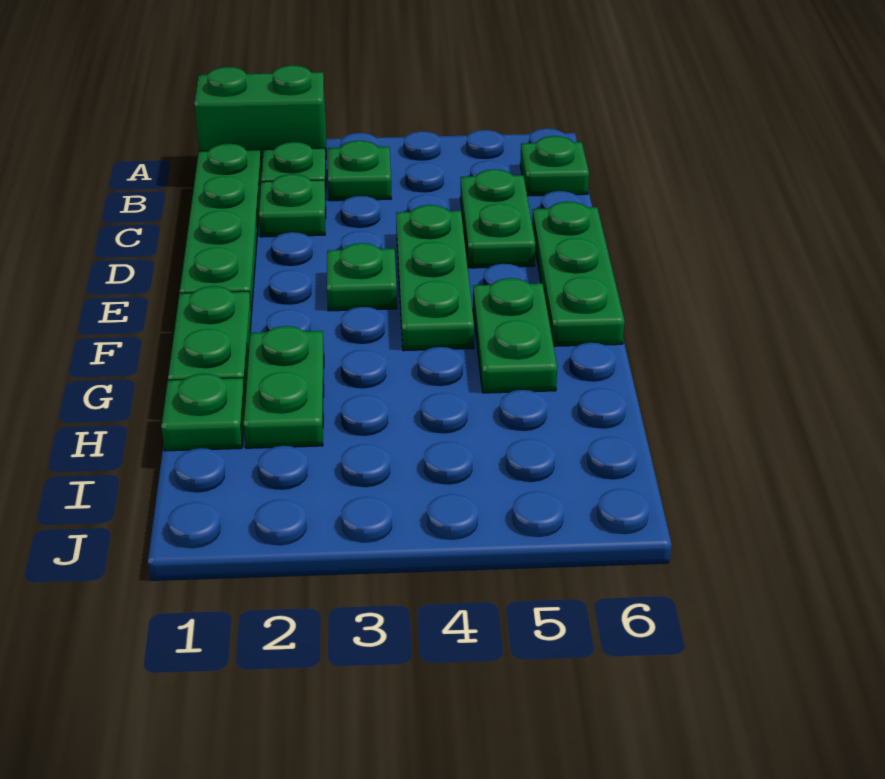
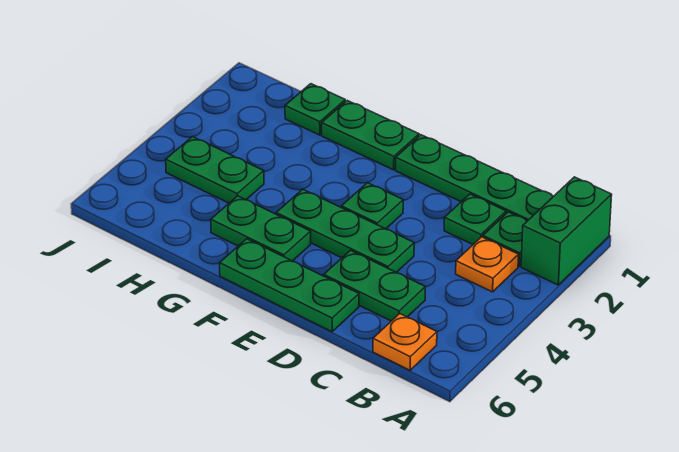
green plate B3 level 1 -> orange plate B3 level 1
green plate B6 level 1 -> orange plate B6 level 1
green plate G2:H2 level 1 -> green plate H4:I4 level 1

